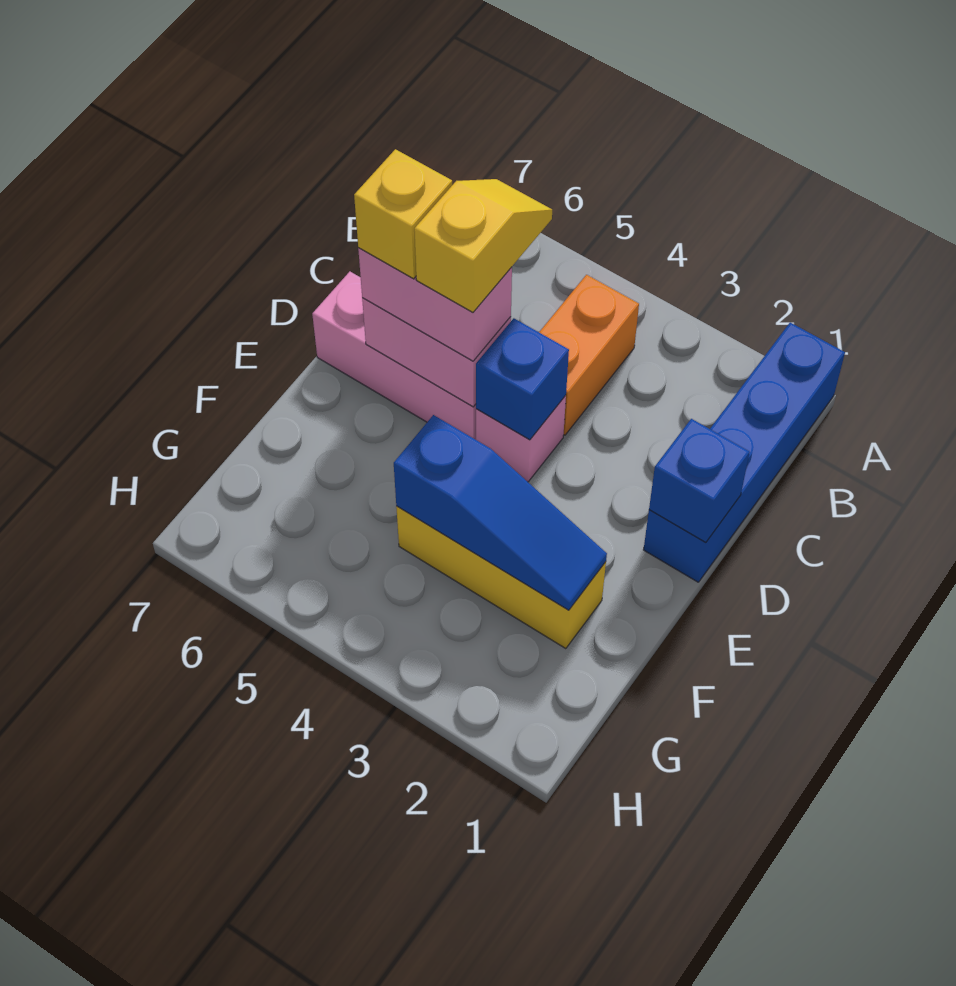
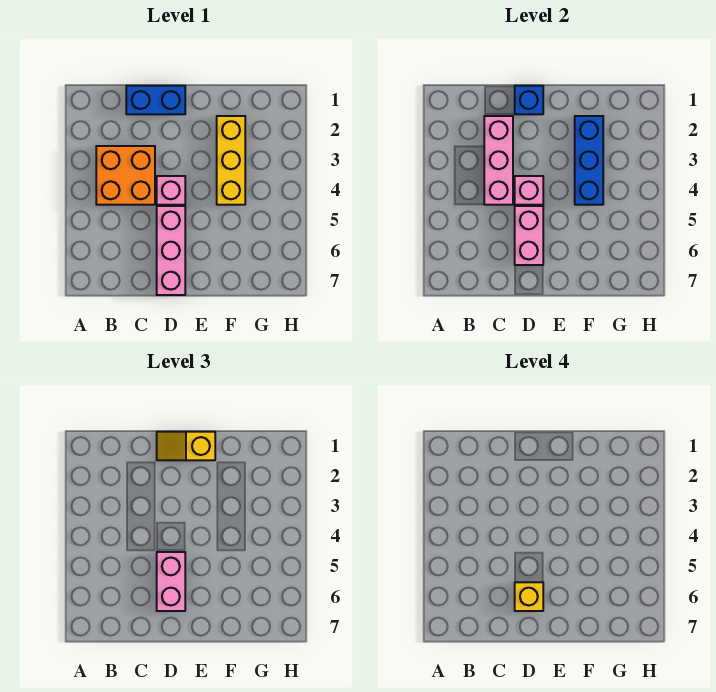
blue brick A1:D1 level 1 -> blue brick C1:D1 level 1
orange brick B4:C4 level 1 -> orange brick B3:C4 level 1
none -> pink brick C2:C4 level 2
yellow slope C5:D5 level 4 top D -> yellow slope D1:E1 level 3 top E
blue brick D4 level 2 -> pink brick D4 level 2
blue slope F2:F4 level 2 top 4 -> blue brick F2:F4 level 2

